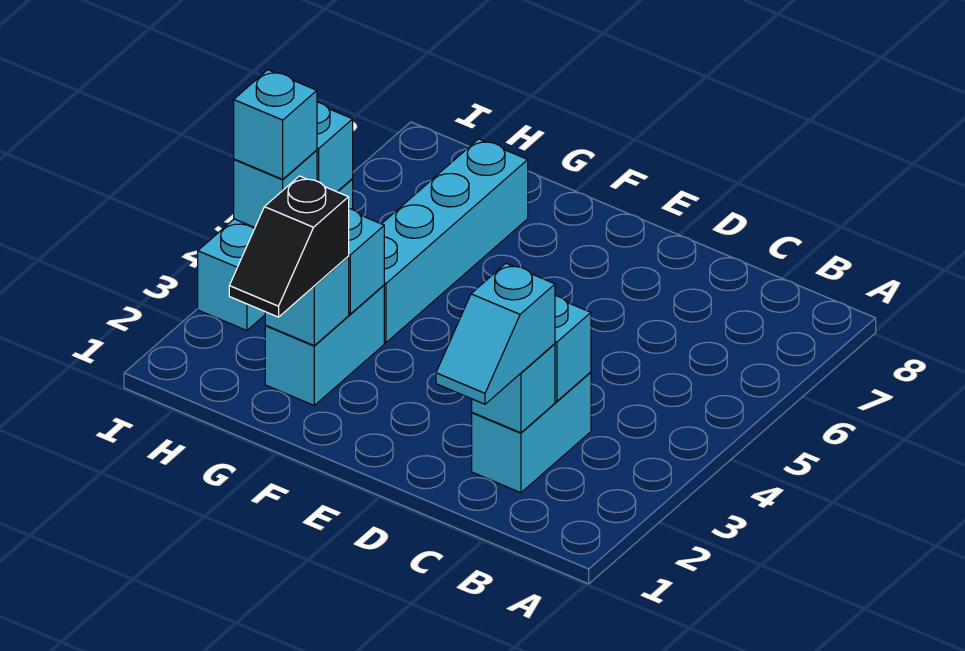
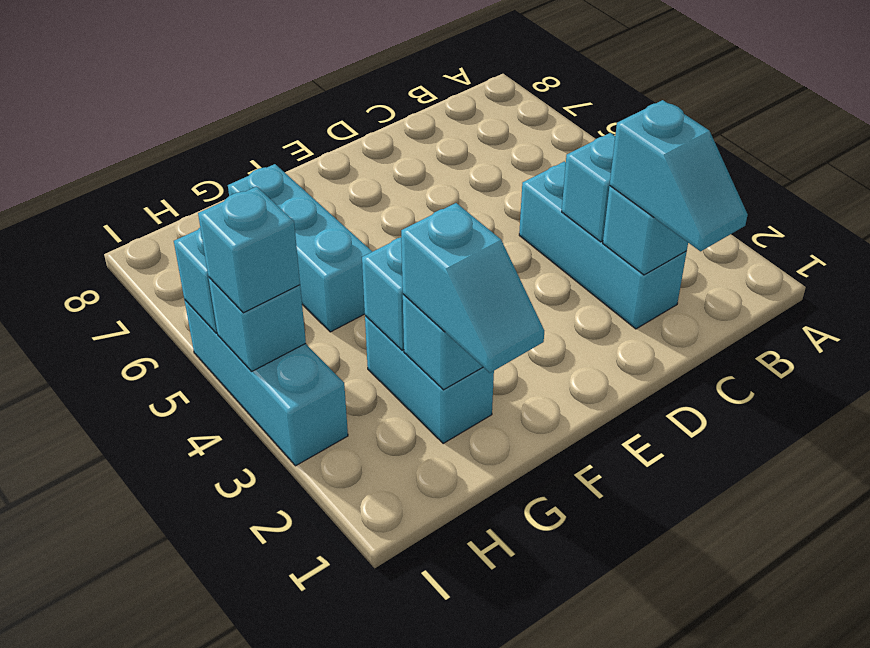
cyan brick C2:C3 level 1 -> cyan brick C2:C4 level 1
black slope G1:G2 level 3 top 2 -> cyan slope G1:G2 level 3 top 2
cyan brick G4:G7 level 1 -> cyan brick G5:G7 level 1

